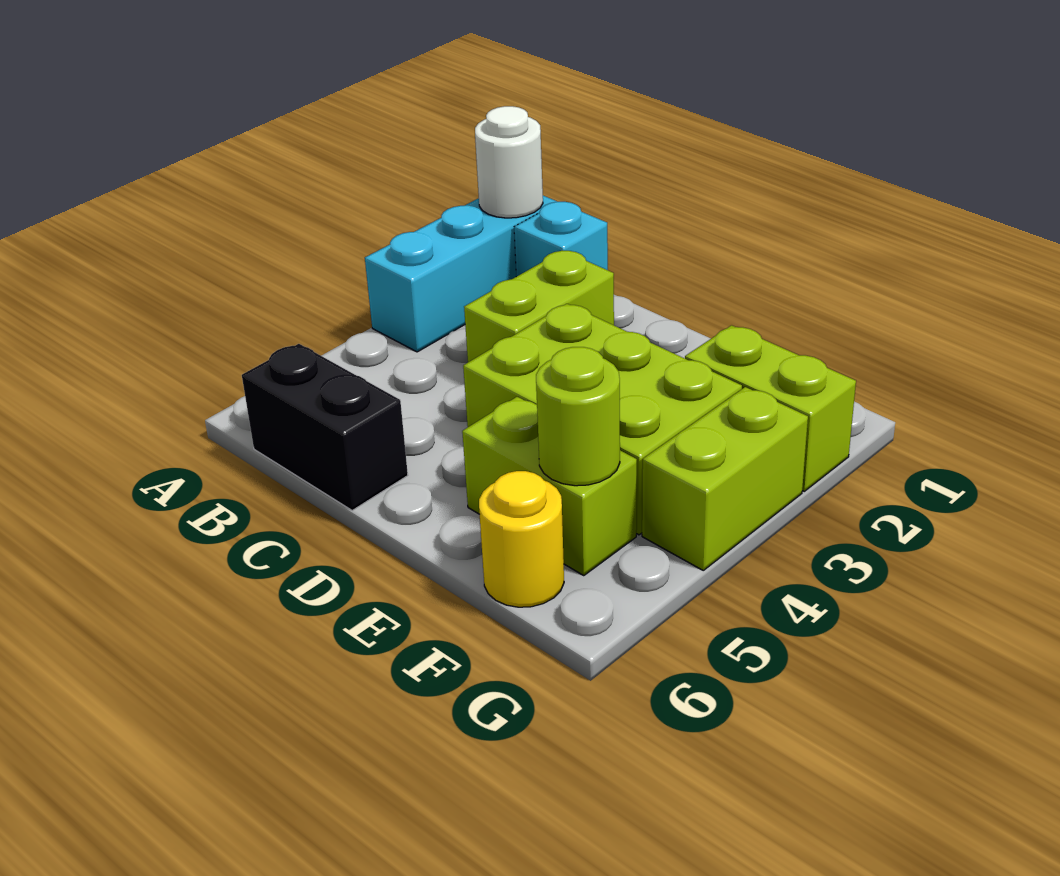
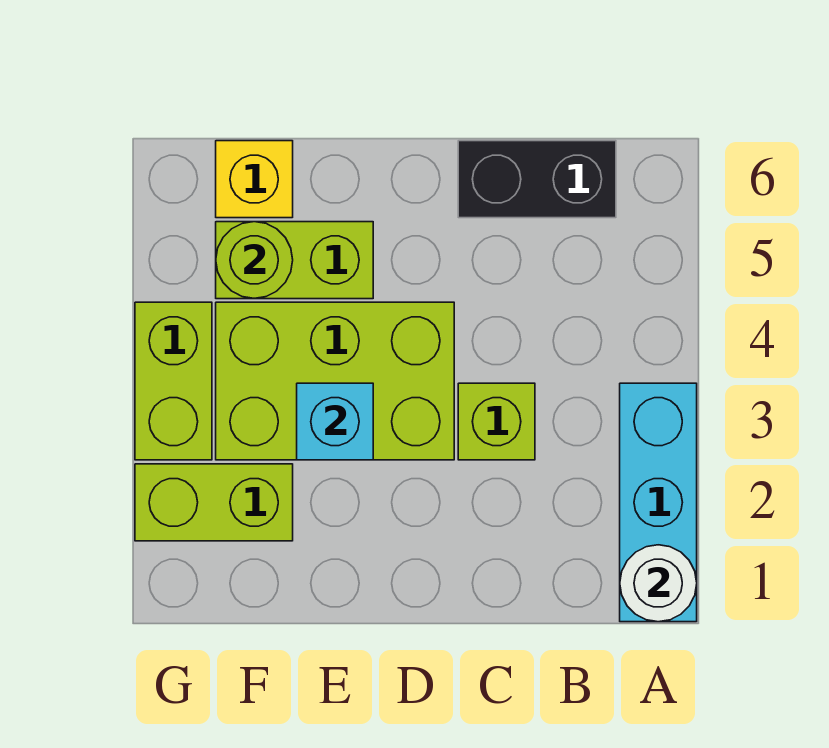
cyan brick B1 level 1 -> cyan brick E3 level 2
lime brick C2:C3 level 1 -> lime brick C3 level 1
yellow round brick F6 level 1 -> yellow brick F6 level 1

